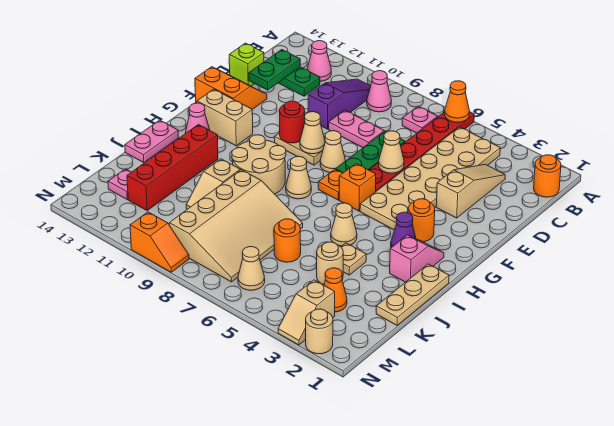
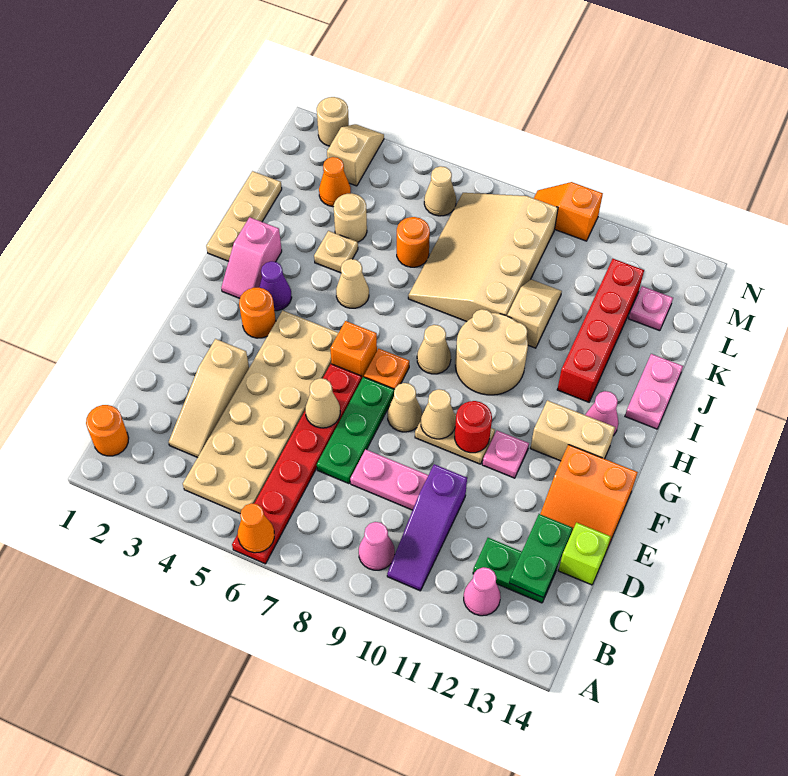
pink plate B7 level 1 -> pink plate F11 level 1

